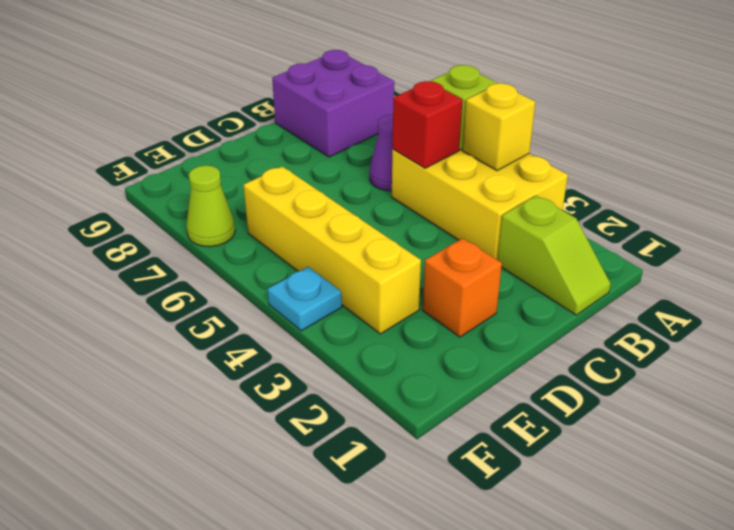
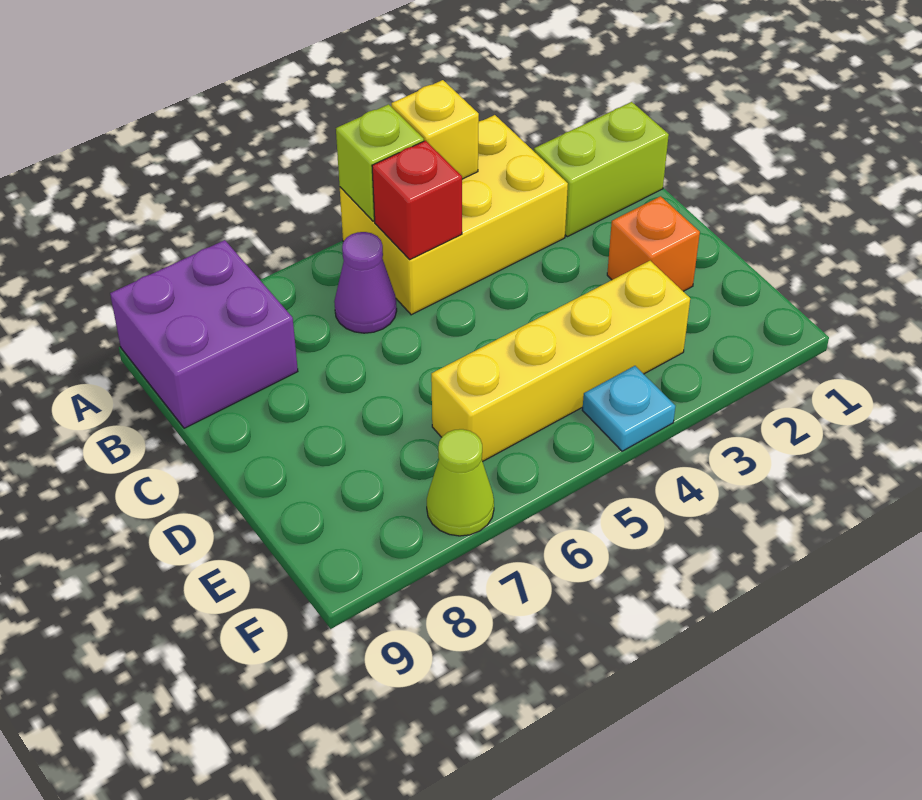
lime slope B1:B2 level 1 top 2 -> lime brick B1:B2 level 1

